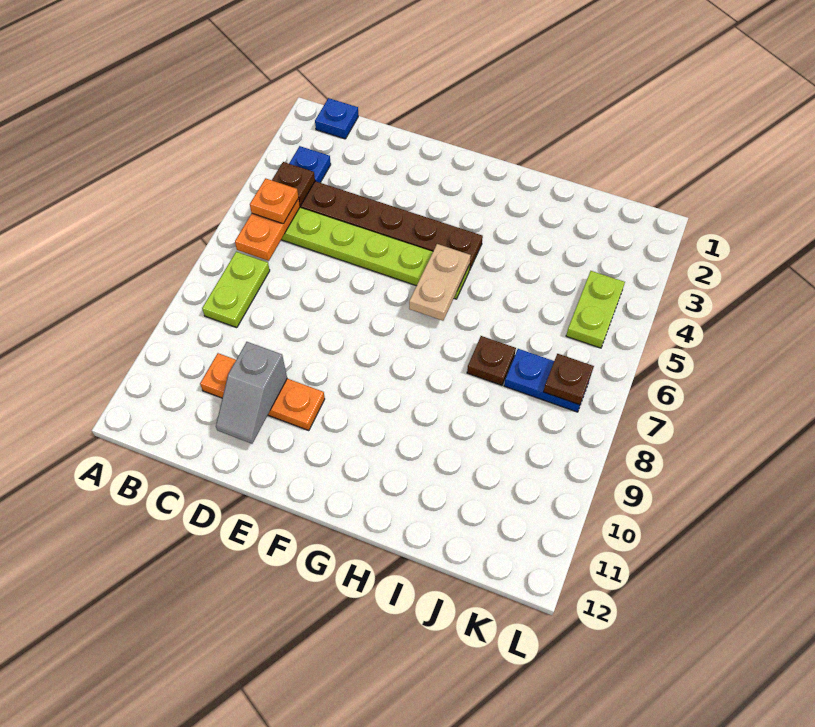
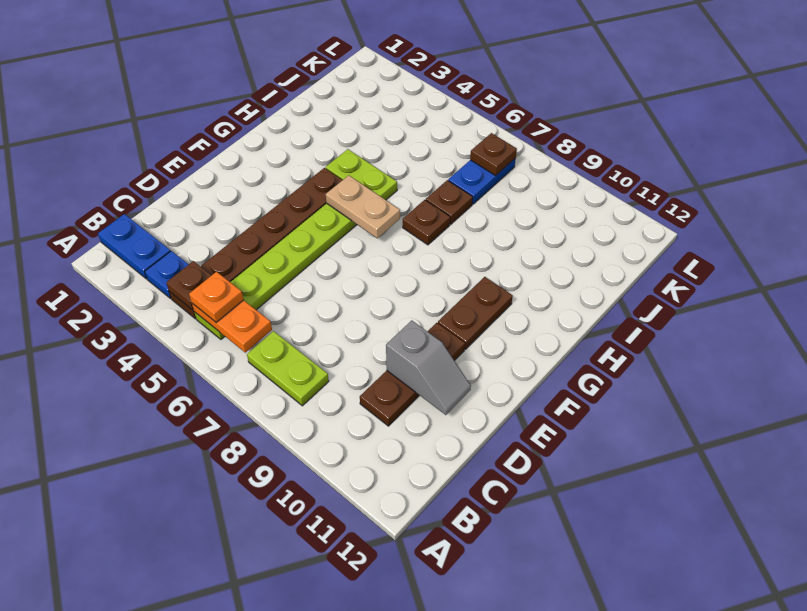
blue plate B1 level 1 -> blue plate B1:B2 level 1
orange plate C10:E10 level 1 -> brown plate C10:E10 level 1
none -> brown plate F10:G10 level 1
none -> brown plate H7 level 1
lime plate K4:K5 level 1 -> lime plate H4:H5 level 1

